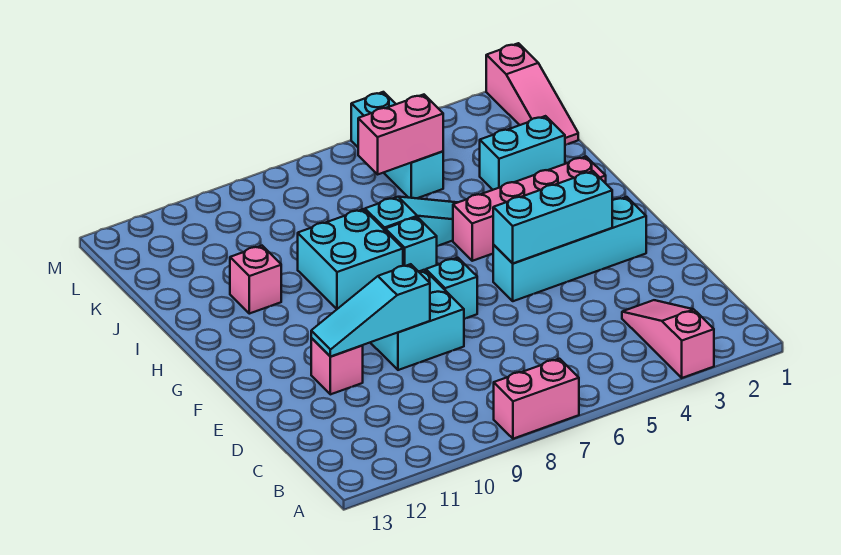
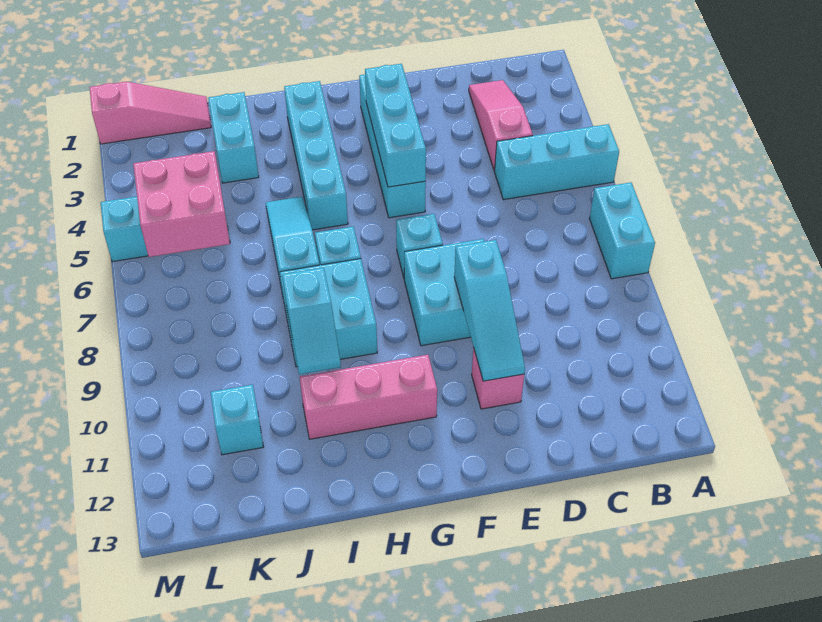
pink slope A3:C3 level 1 top A -> pink slope C2:C4 level 1 top 4
none -> cyan brick A5:C5 level 1
pink brick A7:A8 level 1 -> cyan brick A7:A8 level 1
pink brick H2:H5 level 1 -> cyan brick H2:H5 level 1
none -> cyan slope I9:I10 level 2 top 9
pink brick I11 level 1 -> pink brick G11:I11 level 1
pink brick K5:K6 level 2 -> pink brick K5:L6 level 2
none -> cyan brick K11 level 1

